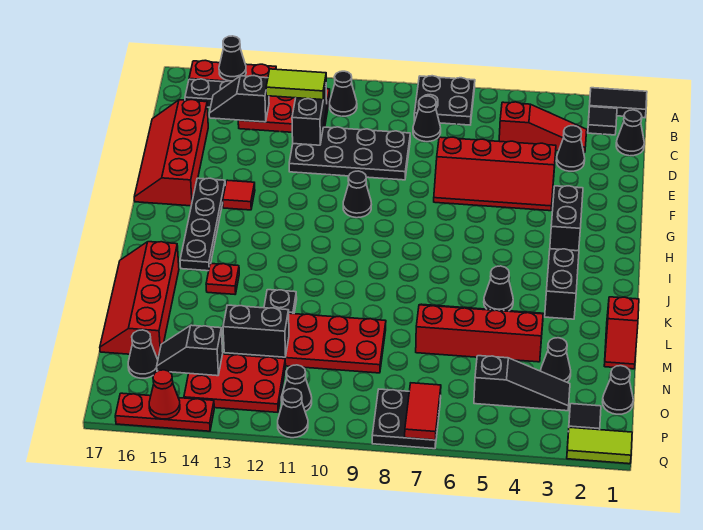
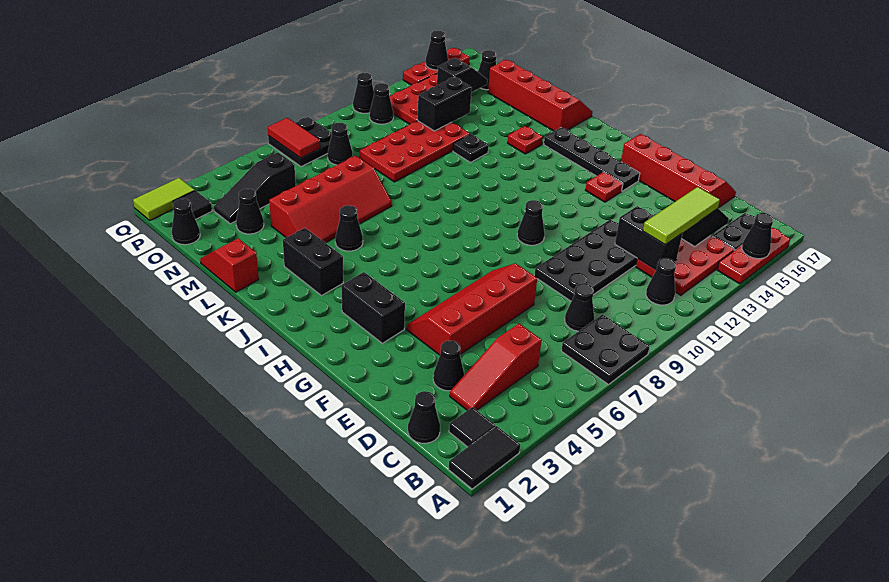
lime tile C12:C13 level 3 -> lime tile C12:C14 level 3
red tile G14 level 1 -> red plate G14 level 1
none -> black cone O8 level 1
red cone Q15 level 2 -> black cone Q15 level 2

